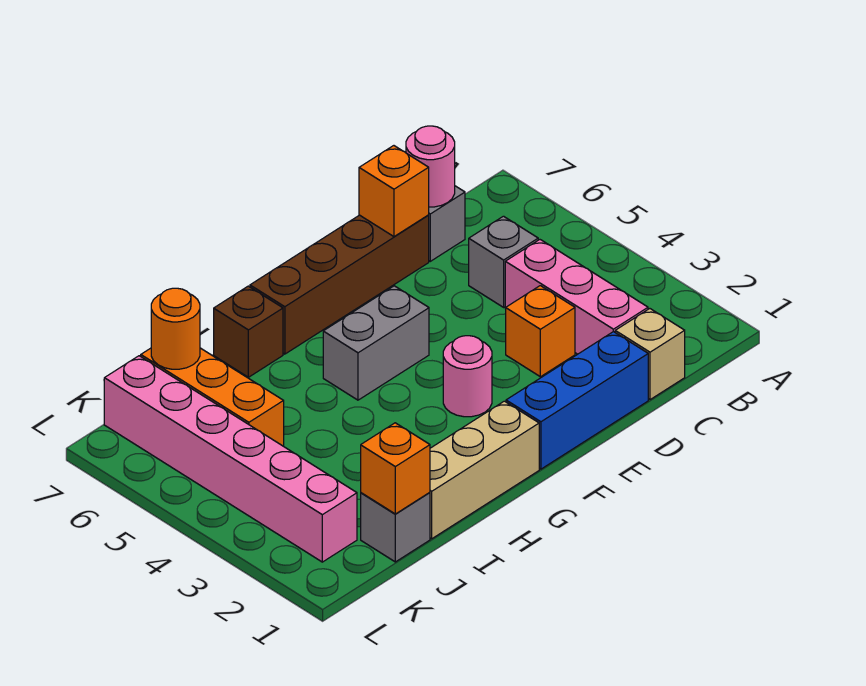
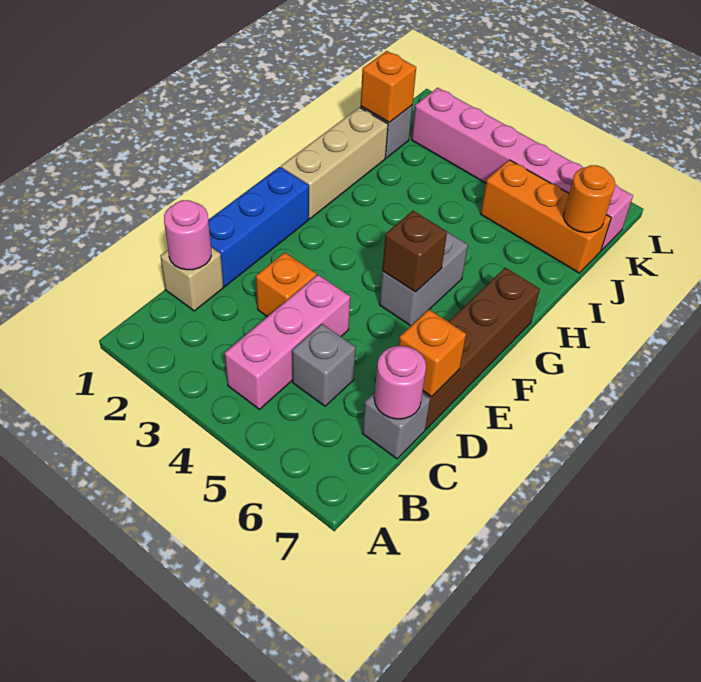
pink brick C2:C4 level 1 -> pink brick B4:D4 level 1
pink round brick F3 level 1 -> pink round brick C1 level 2
brown brick H7 level 1 -> brown brick F5 level 2

